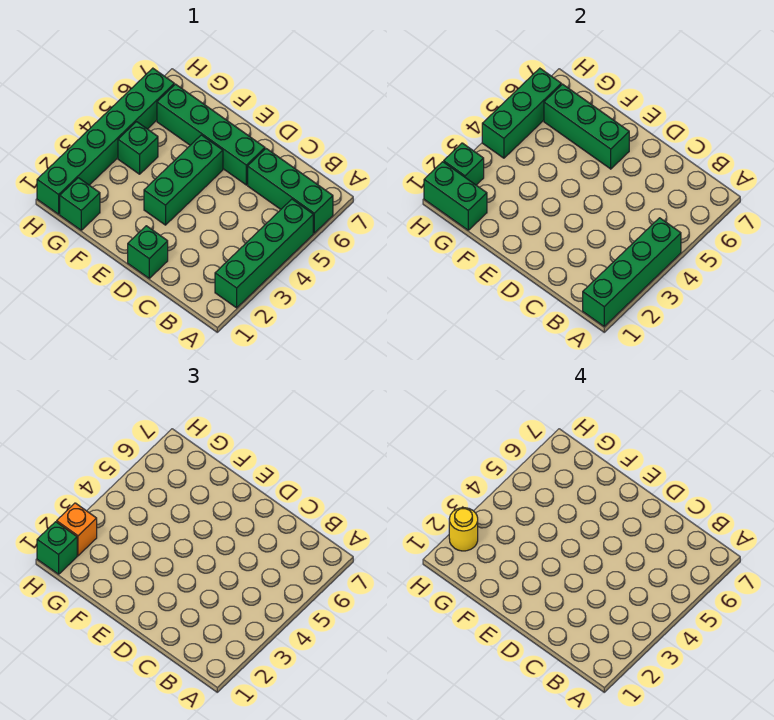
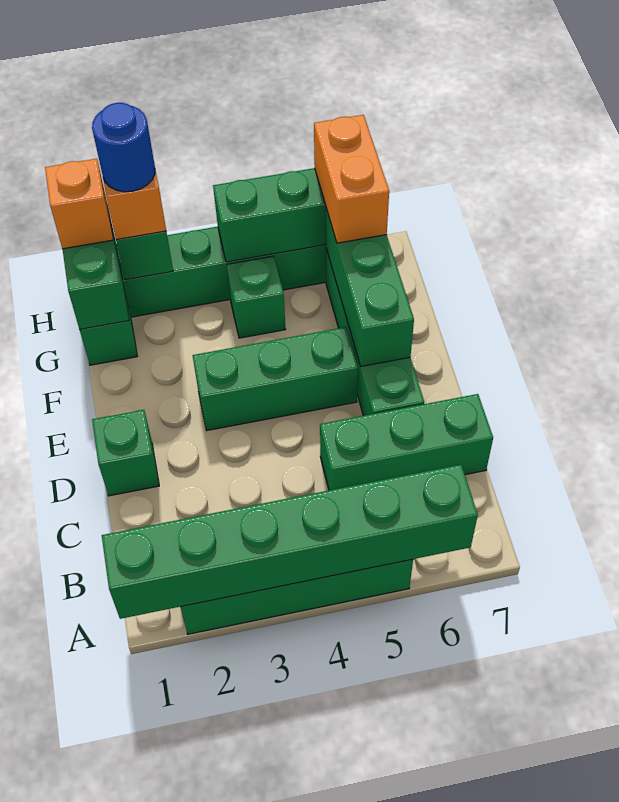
green brick A1:A4 level 2 -> green brick A1:A6 level 2
green brick A6:C6 level 1 -> green brick C5:C7 level 1
none -> orange brick G6:H6 level 3
green brick H1 level 3 -> orange brick H1 level 3
yellow round brick H2 level 4 -> blue round brick H2 level 4

